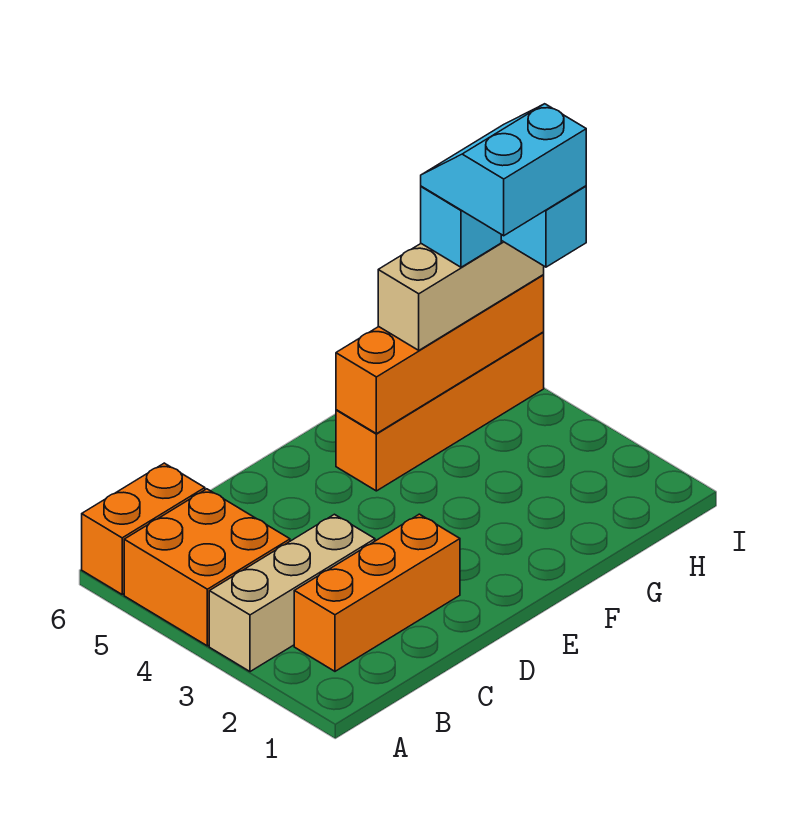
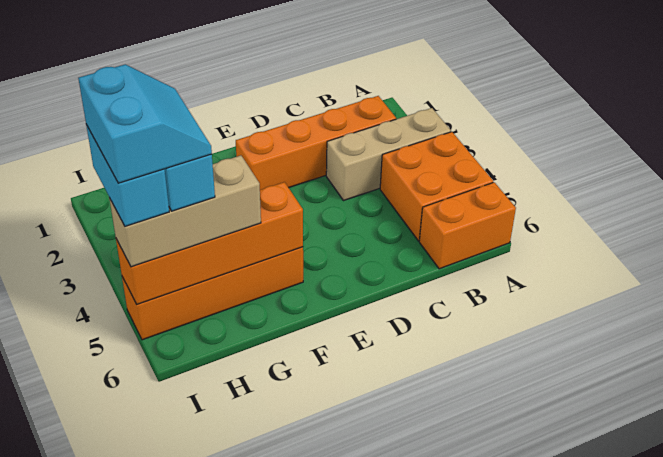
orange brick B2:D2 level 1 -> orange brick B2:E2 level 1
cyan slope H4:I5 level 5 top 4 -> cyan slope H4:I5 level 5 top I

